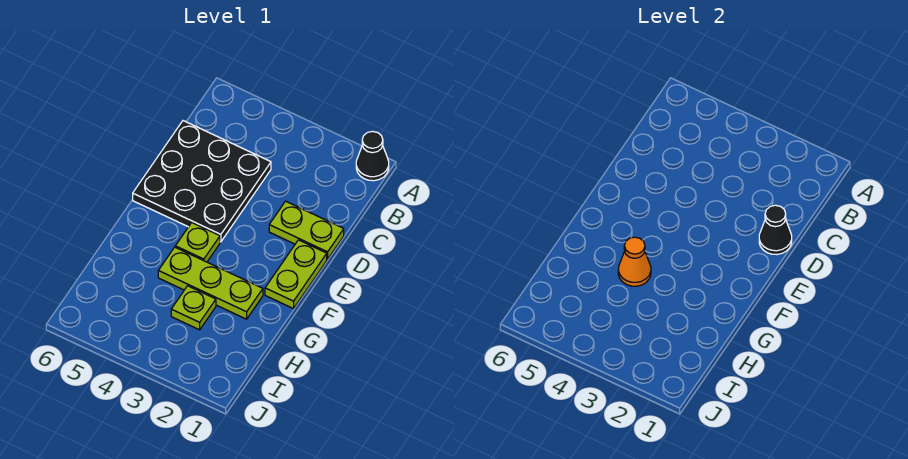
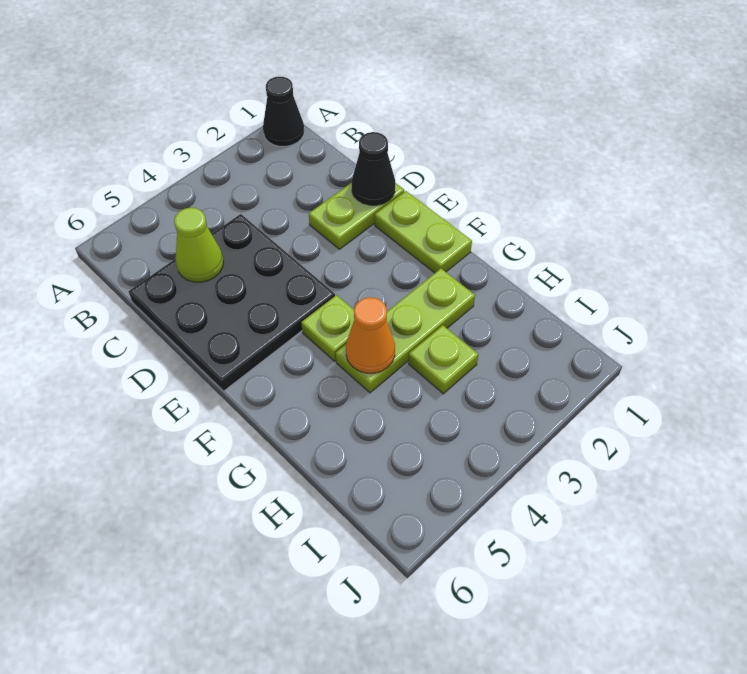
none -> lime cone C5 level 2

